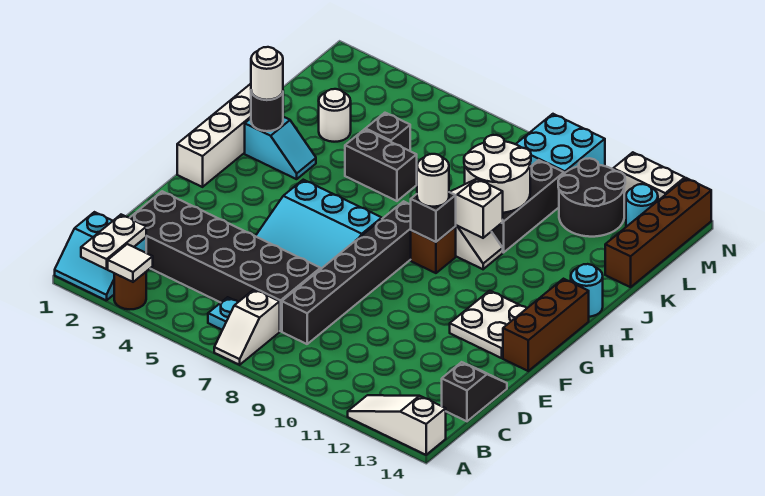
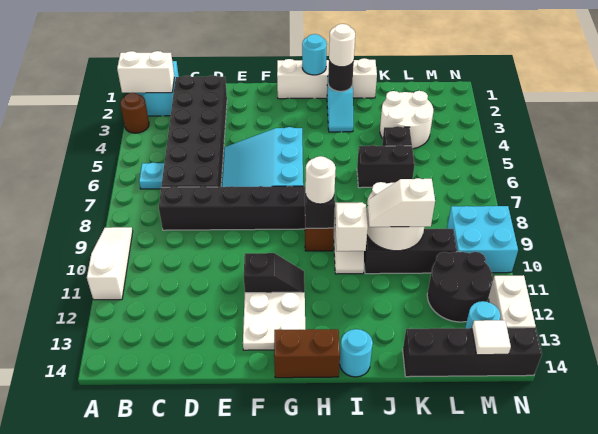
white plate A2:B2 level 2 -> white brick A2:B2 level 2
white tile A3 level 2 -> white tile M14 level 2
white slope A7:B7 level 1 top B -> white slope J10:K10 level 3 top K
white slope A12:A14 level 1 top 14 -> white slope A9:A11 level 1 top 11
black slope C14:D14 level 1 top C -> black slope F11:G11 level 1 top F
brown brick F14:H14 level 1 -> brown brick G14:H14 level 1
none -> cyan round brick H1 level 2
black brick J5:J6 level 1 -> black brick J6:K6 level 1
white round brick K3 level 1 -> white round brick K3:L4 level 1
brown brick K14:N14 level 1 -> black brick K14:N14 level 1

